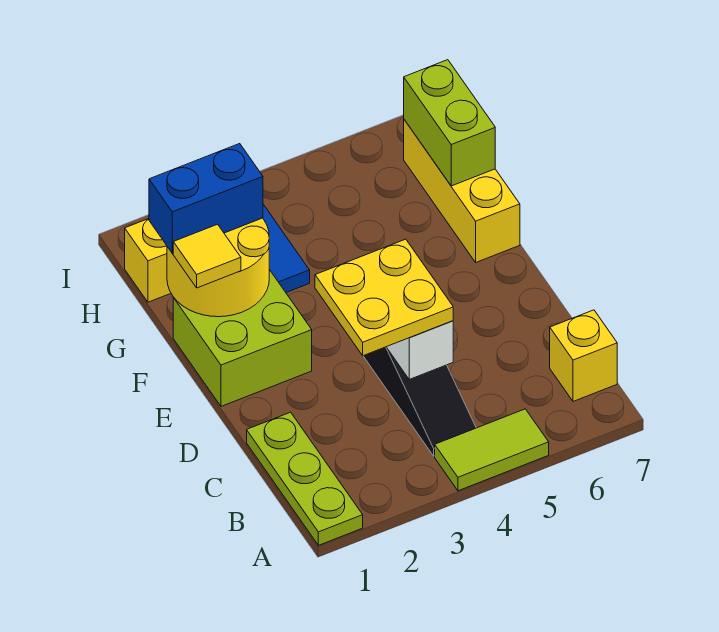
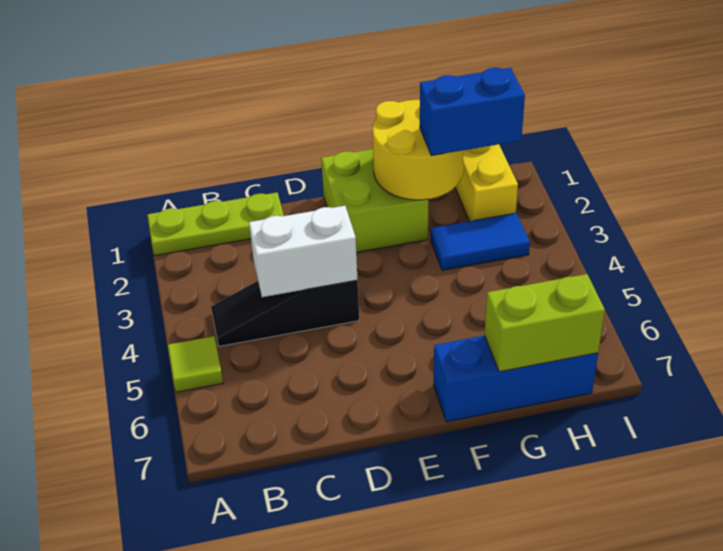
lime tile A4:A5 level 1 -> lime tile A5 level 1
yellow brick B7 level 1 -> none
yellow plate C3:D4 level 3 -> none
yellow tile F1 level 3 -> none
yellow brick F7:H7 level 1 -> blue brick F7:H7 level 1
blue brick G1:G2 level 3 -> blue brick G2:H2 level 3

